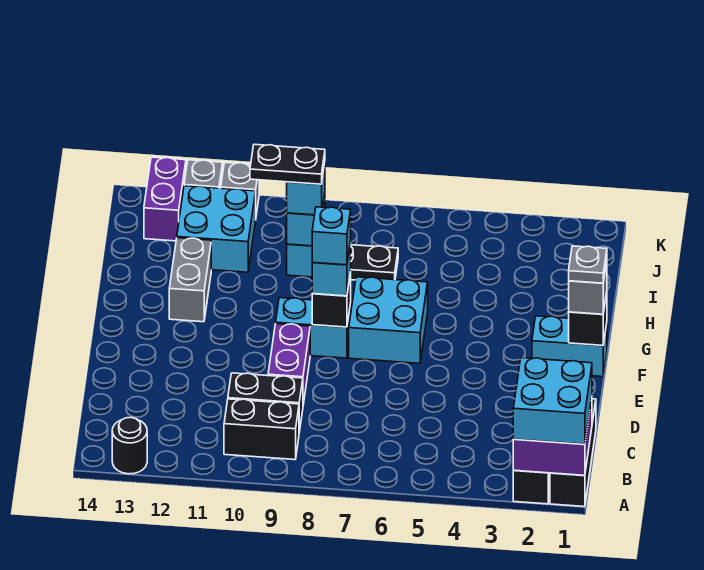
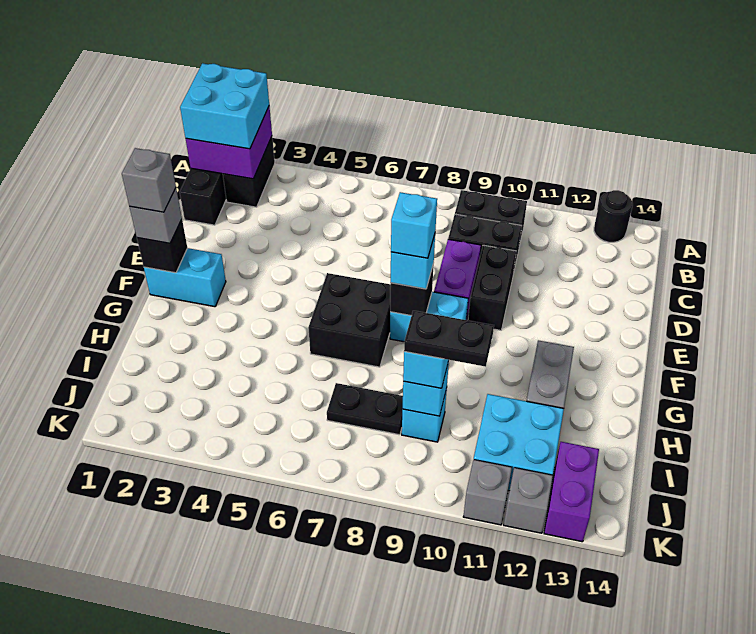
none -> black brick D10:E10 level 1
grey plate F1 level 4 -> grey brick F1 level 4
cyan brick F6:G7 level 1 -> black brick F6:G7 level 1

